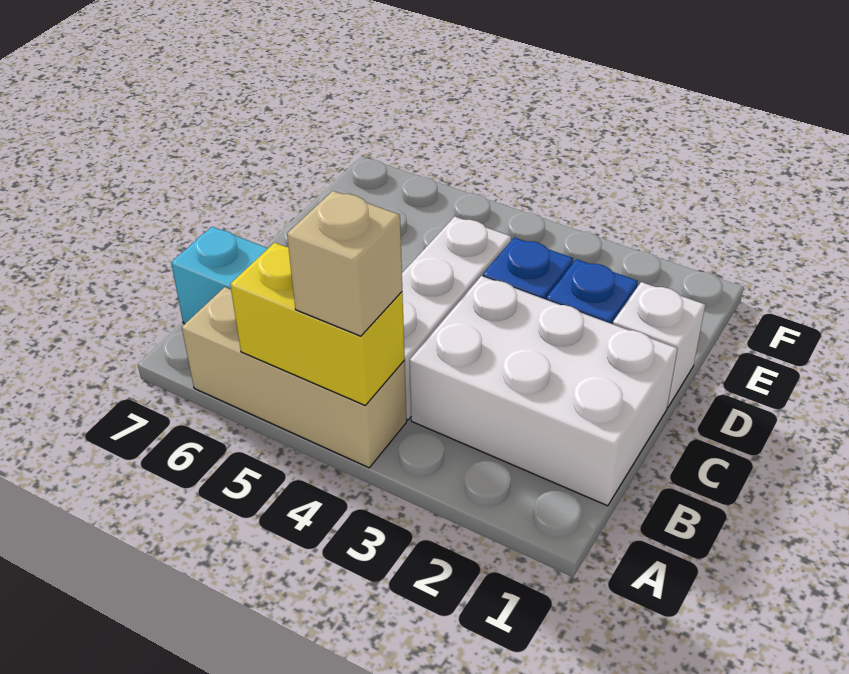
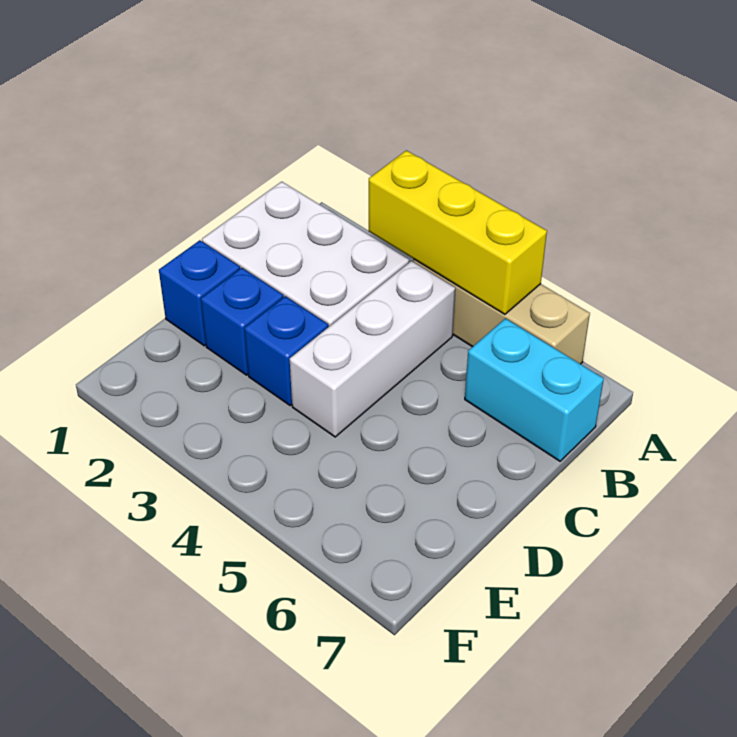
yellow brick A4:A5 level 2 -> yellow brick A3:A5 level 2
tan brick A4 level 3 -> none
white brick D1 level 1 -> blue brick D1 level 1

